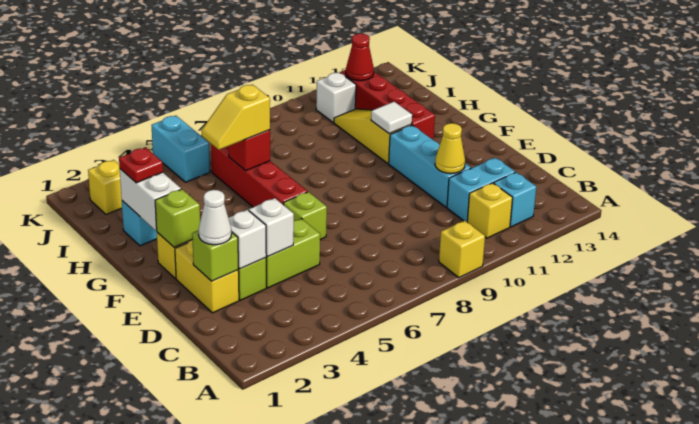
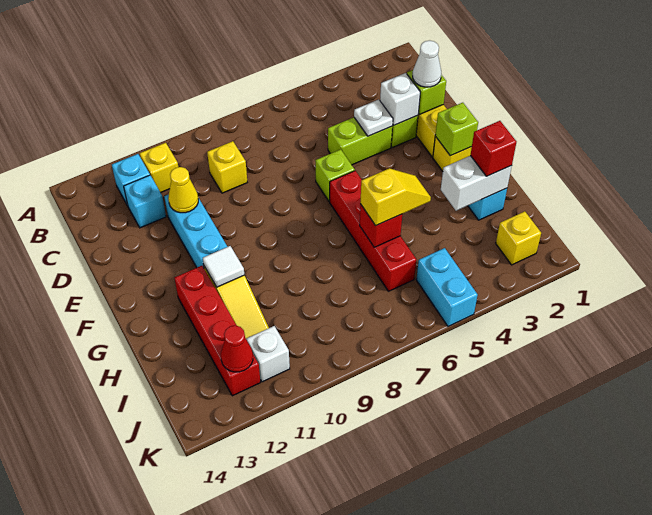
yellow brick A9 level 1 -> yellow brick C9 level 1
cyan brick C11:C12 level 1 -> cyan brick C12 level 1
white brick D4 level 2 -> white plate D4 level 2
white brick G2:H2 level 2 -> white brick H2:H3 level 2
red plate H2 level 3 -> red brick H2 level 3

